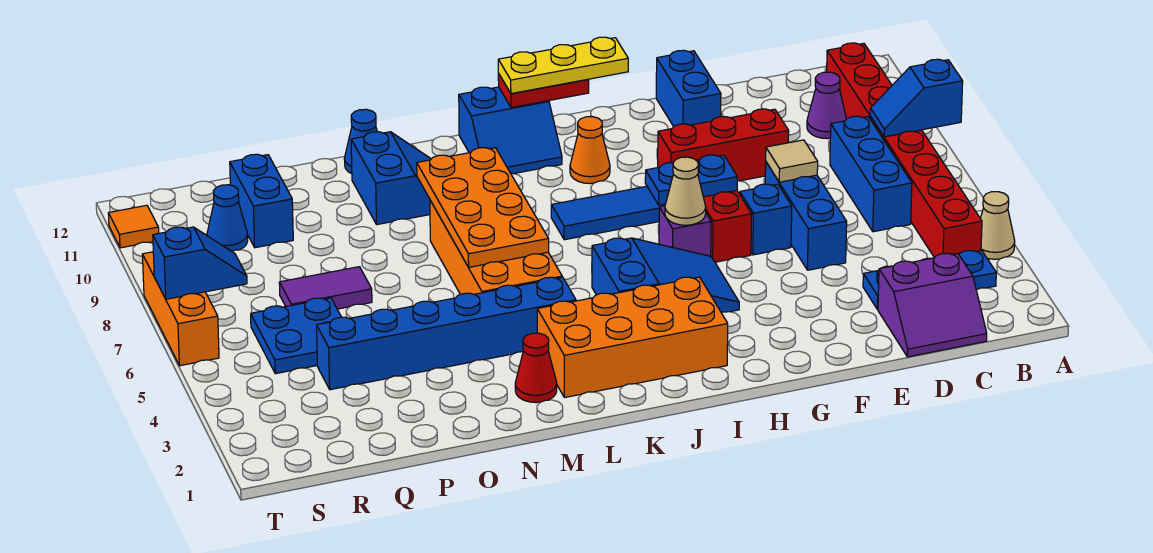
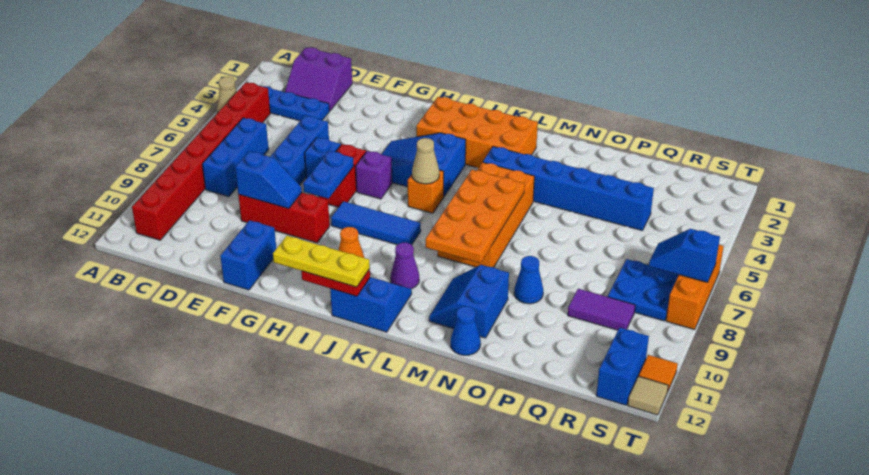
blue slope A8:B8 level 2 top A -> blue slope E9:F9 level 2 top E
purple slope C1:D2 level 1 top 2 -> purple slope C1:D2 level 1 top 1
purple cone C10 level 1 -> purple cone K10 level 1
tan tile E7 level 2 -> tan tile T12 level 1
blue plate G7:H7 level 2 -> blue plate G7:G8 level 2
tan cone H6 level 2 -> tan cone J6 level 2
none -> orange brick J6 level 1
red cone M2 level 1 -> none
purple tile P7:Q7 level 1 -> purple tile Q9:R9 level 1
blue plate Q5:R6 level 1 -> blue plate R7:S8 level 1
blue brick Q10:Q11 level 1 -> blue brick S11:S12 level 1
blue cone R10 level 1 -> blue cone O9 level 1

